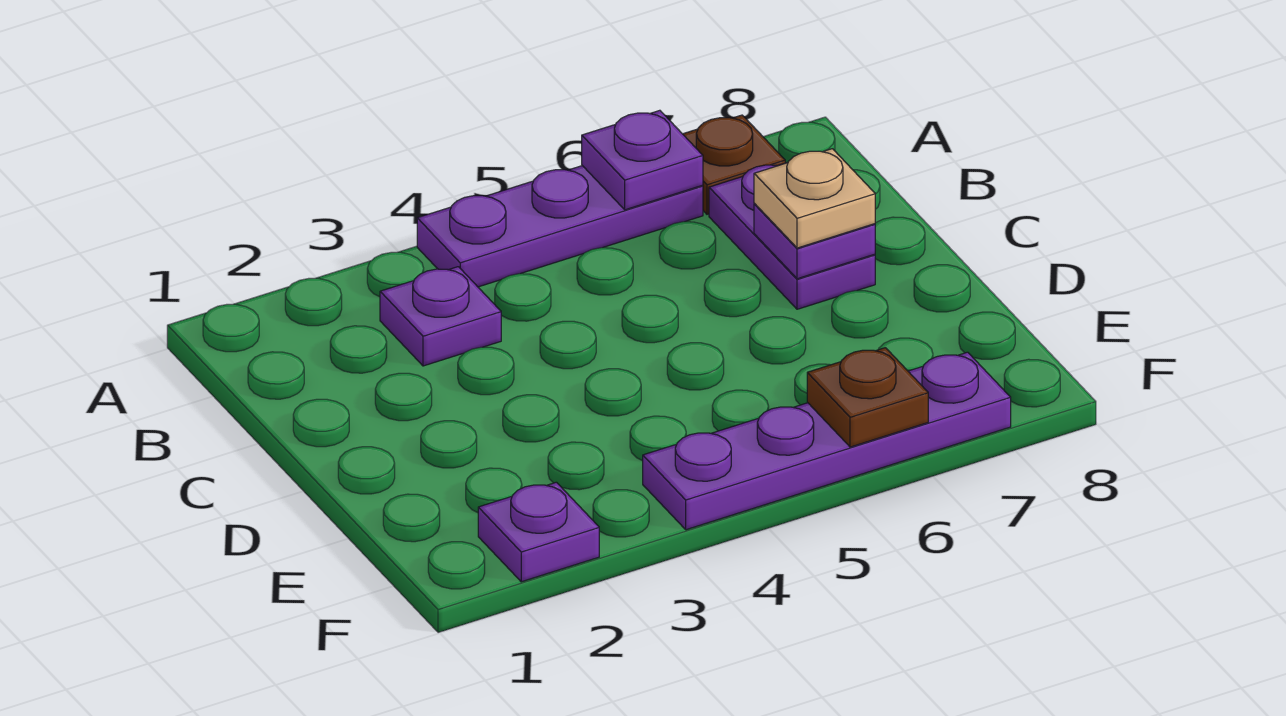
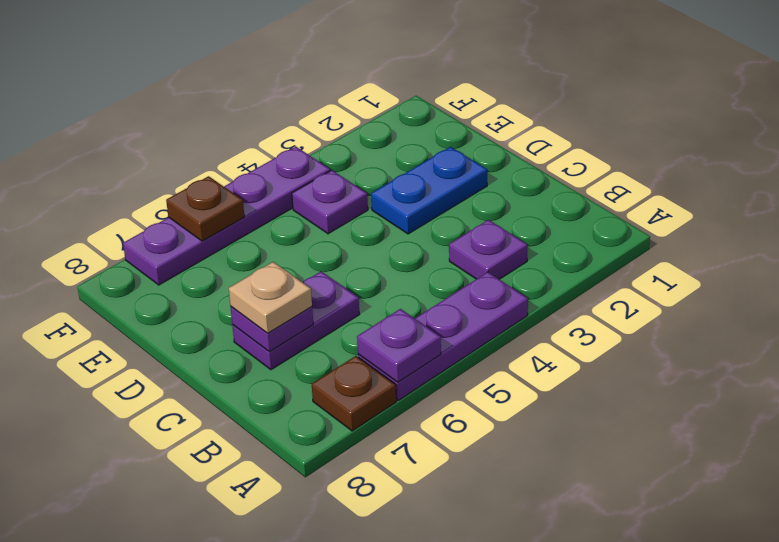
purple plate B7:C7 level 1 -> purple plate C6:C7 level 1
none -> blue plate D2:D3 level 1
purple plate F2 level 1 -> purple plate E4 level 1

